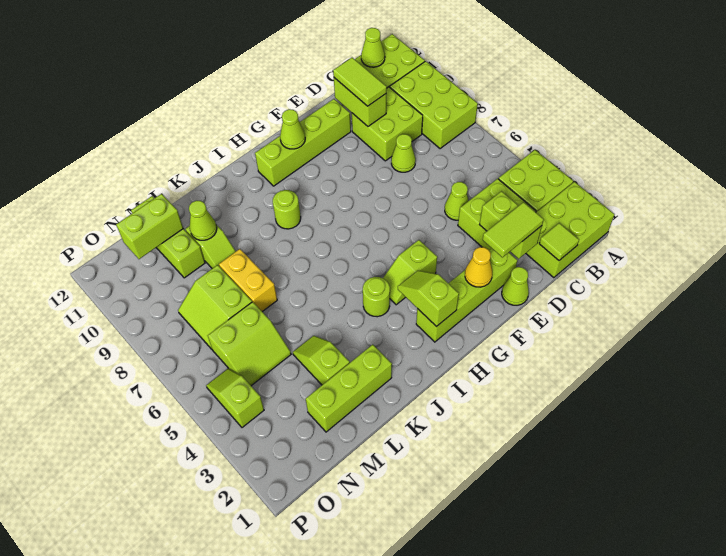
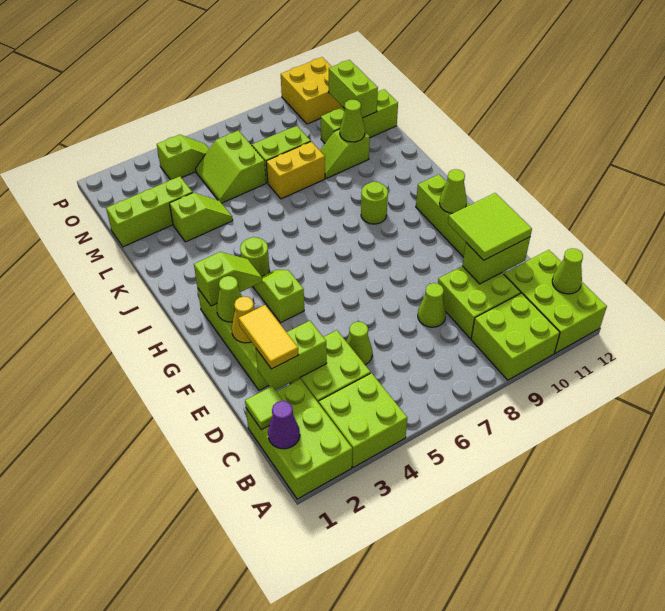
lime brick A8:B10 level 1 -> lime brick A9:B10 level 1
none -> purple cone B1 level 2
lime tile D2:E2 level 3 -> yellow tile D2:E2 level 3
lime tile D10:D11 level 3 -> lime tile D10:E11 level 3
lime cone E1 level 1 -> lime cone G2 level 2
lime brick K2:M2 level 1 -> lime brick M1:M3 level 1
none -> yellow brick O10:P11 level 1

